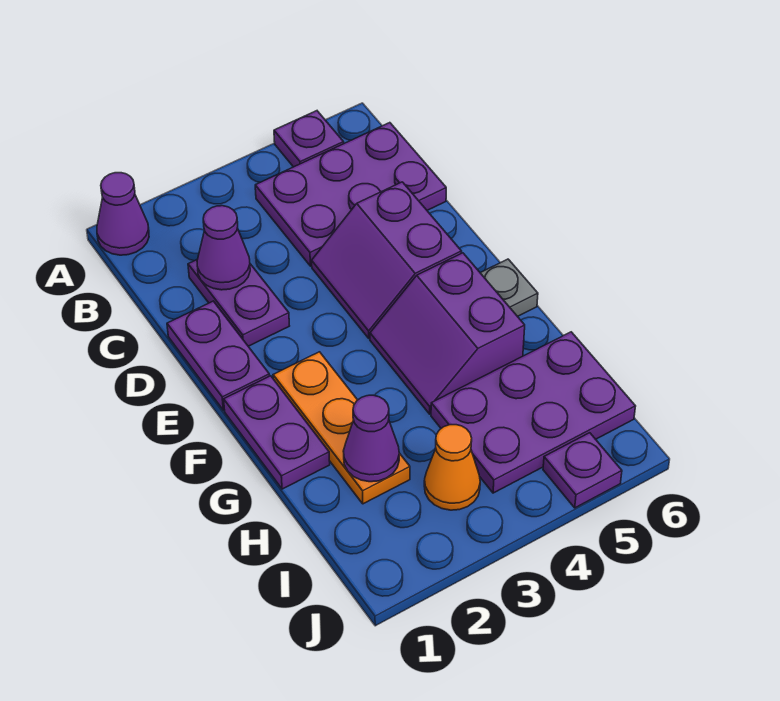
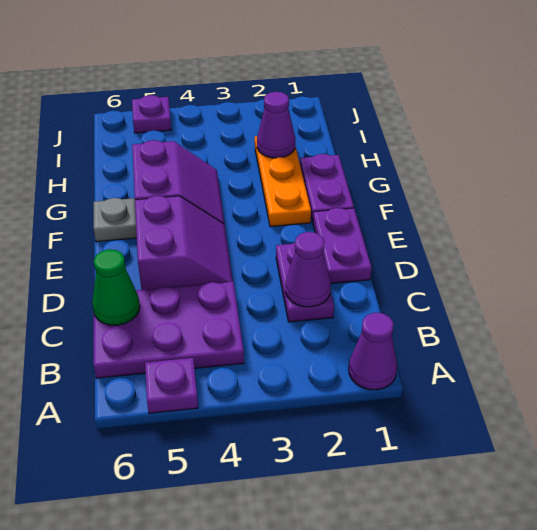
none -> green cone C6 level 2
purple plate H4:I6 level 1 -> none
orange cone I3 level 1 -> none

